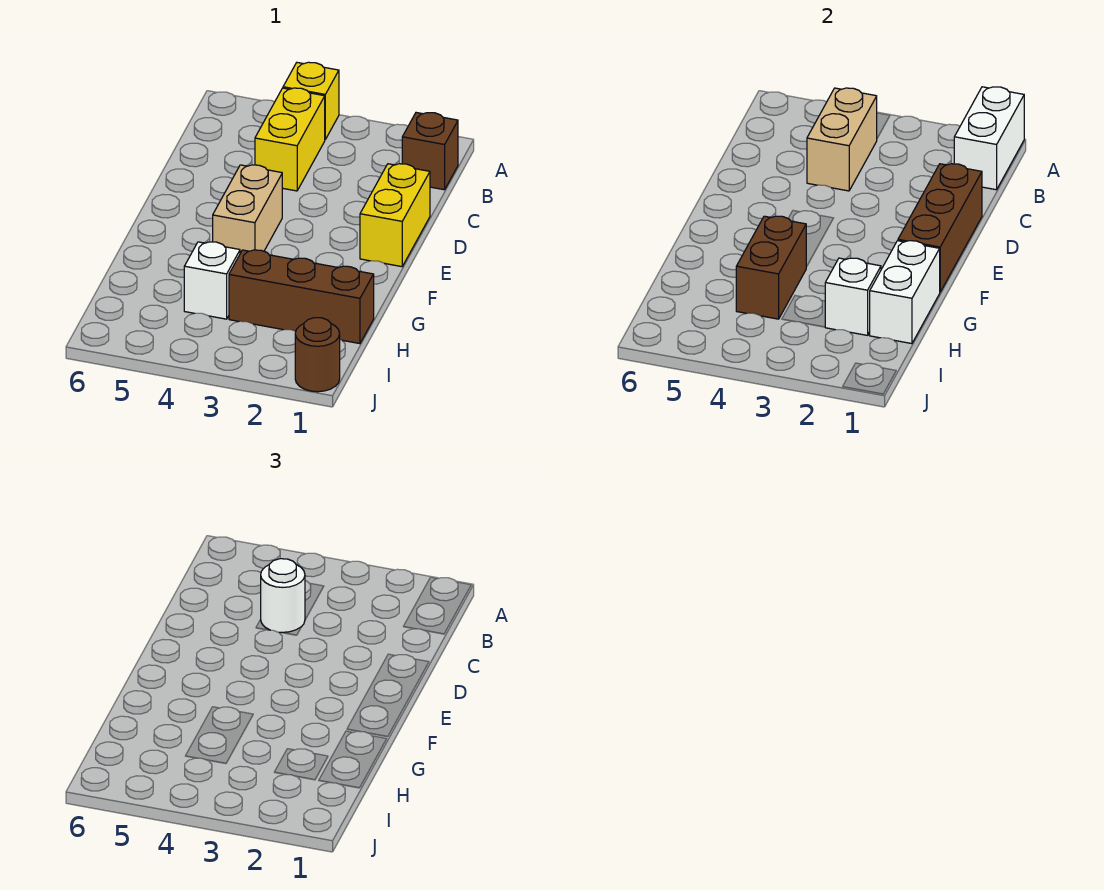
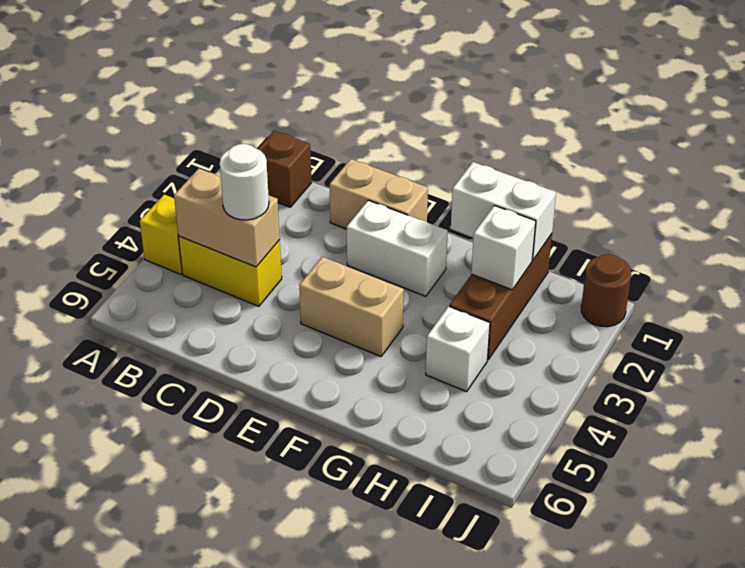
white brick A1:B1 level 2 -> white brick E2:F2 level 1
yellow brick D1:E1 level 1 -> tan brick D1:E1 level 1
brown brick D1:F1 level 2 -> none
brown brick G4:H4 level 2 -> none

